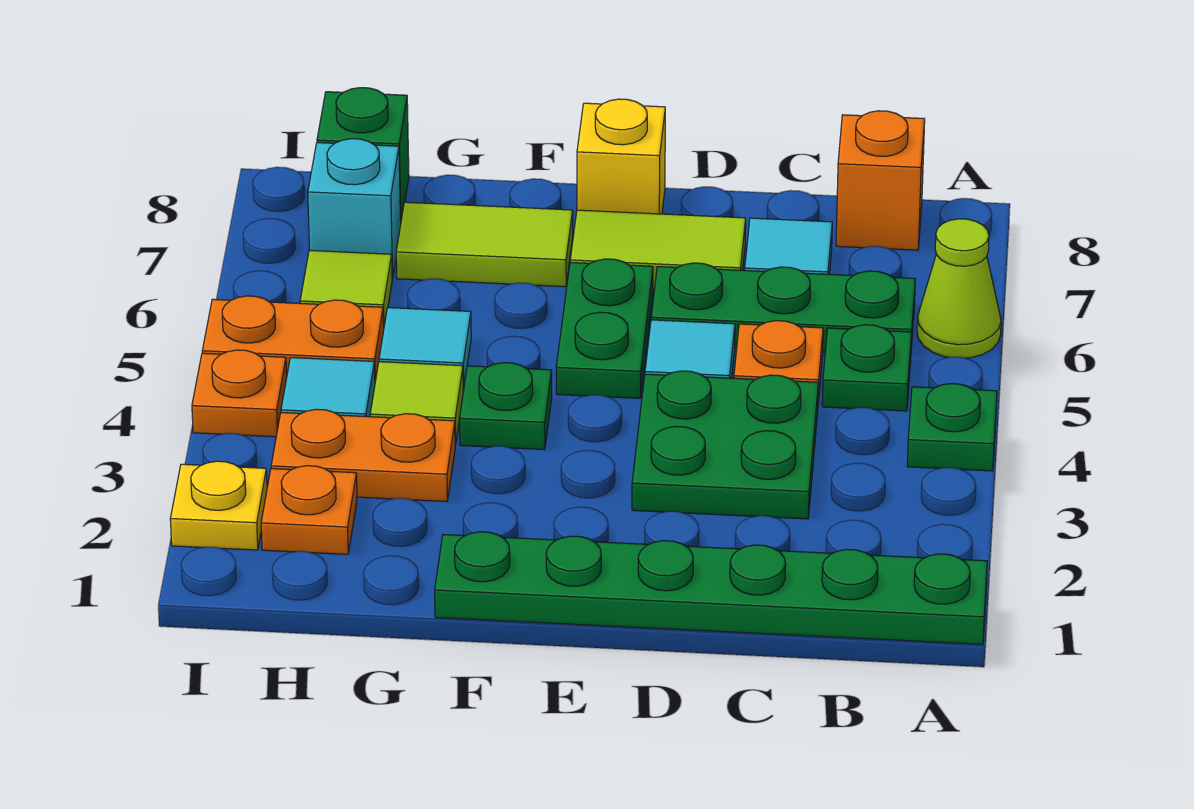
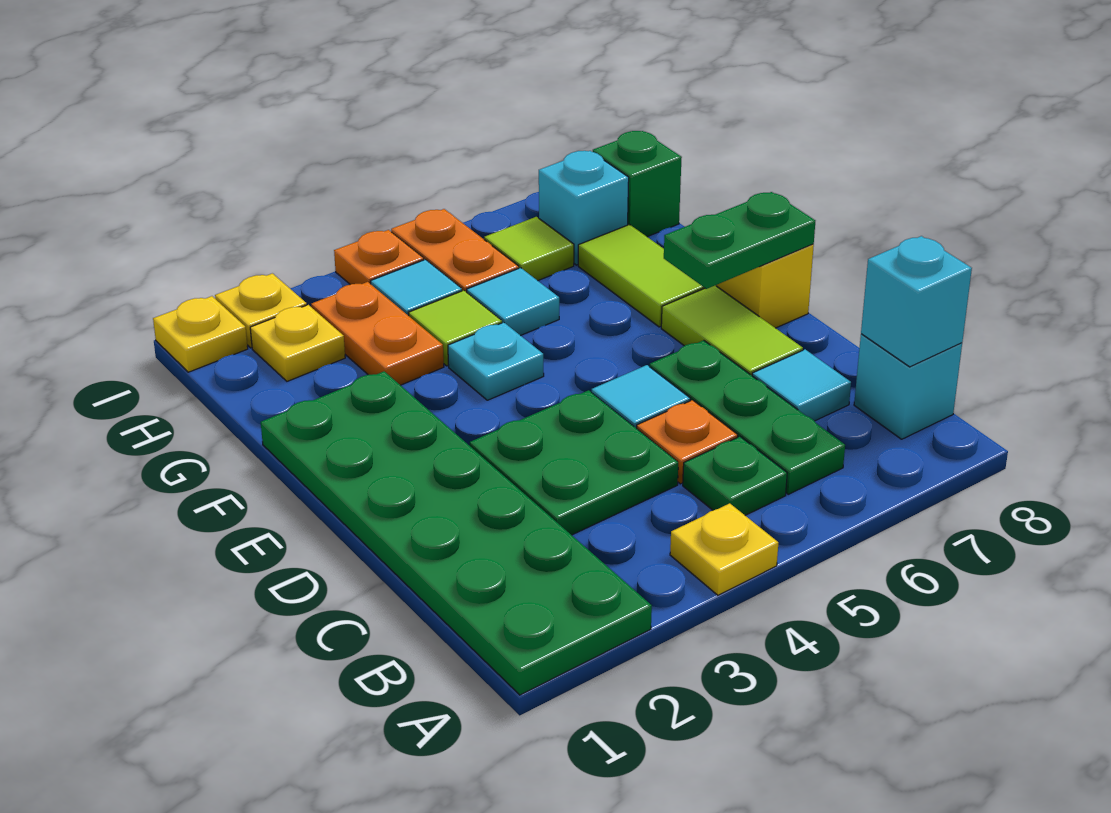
green plate A1:F1 level 1 -> green plate A1:F2 level 1
green plate A4 level 1 -> yellow plate A4 level 1
lime cone A6 level 1 -> none
orange brick B8 level 1 -> cyan brick B8 level 1
none -> cyan brick B8 level 2
green plate E5:E6 level 1 -> green plate E7:E8 level 2
green plate F4 level 1 -> cyan plate F4 level 1
orange plate H2 level 1 -> yellow plate H2 level 1
none -> yellow plate I1 level 1

